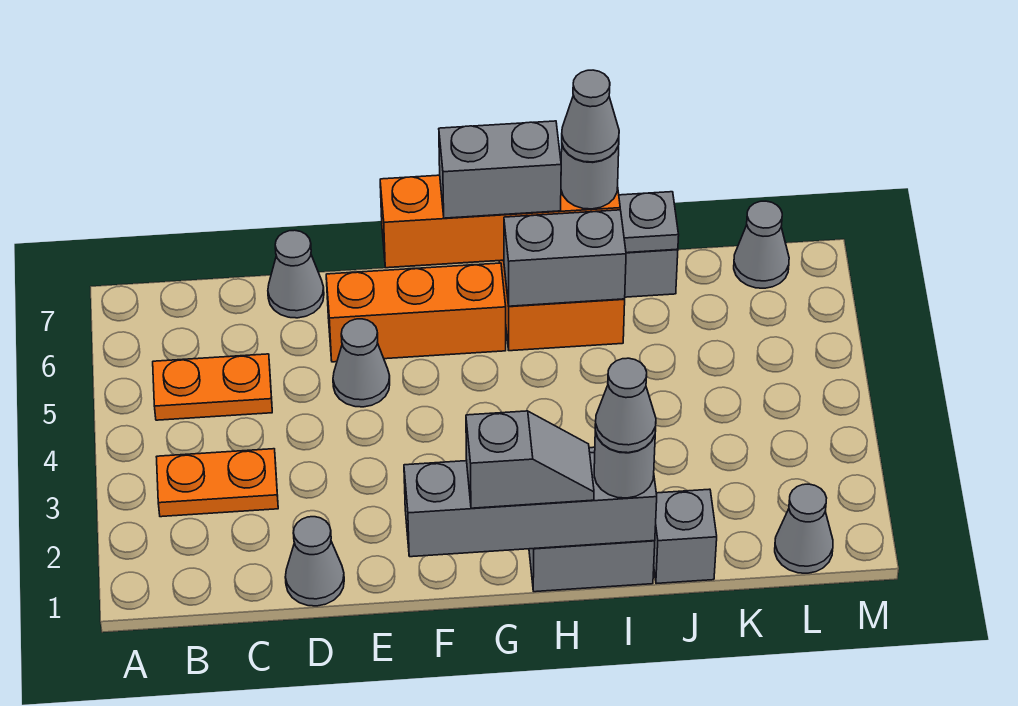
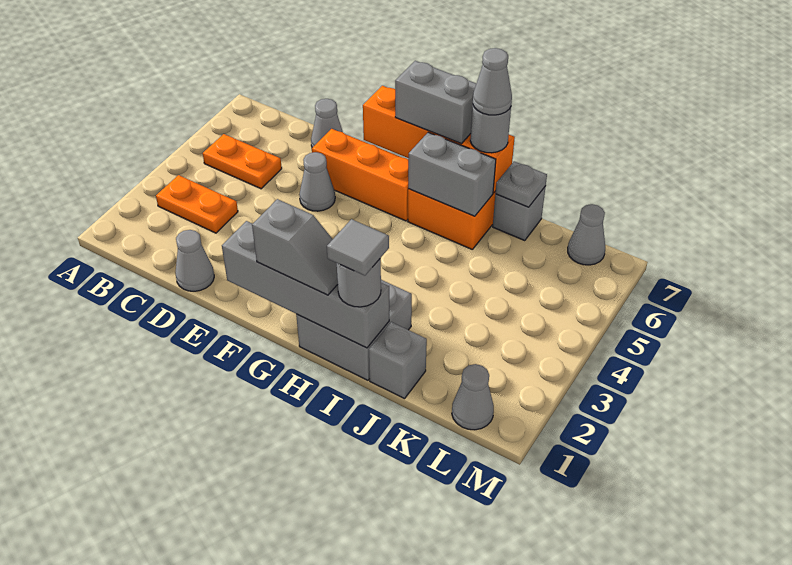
grey cone I1 level 4 -> grey tile I1 level 4

